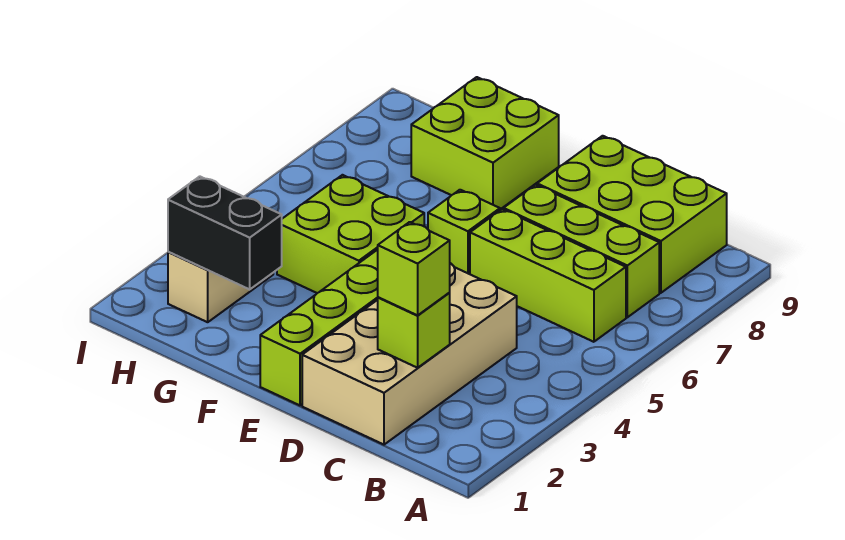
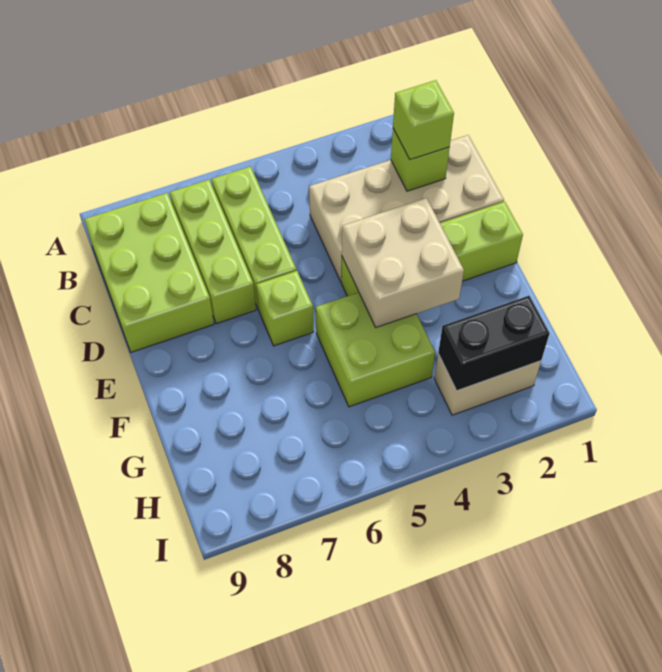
none -> tan brick E3:F4 level 2
lime brick F8:G9 level 1 -> none
black brick G2:H2 level 2 -> black brick H2:H3 level 2

